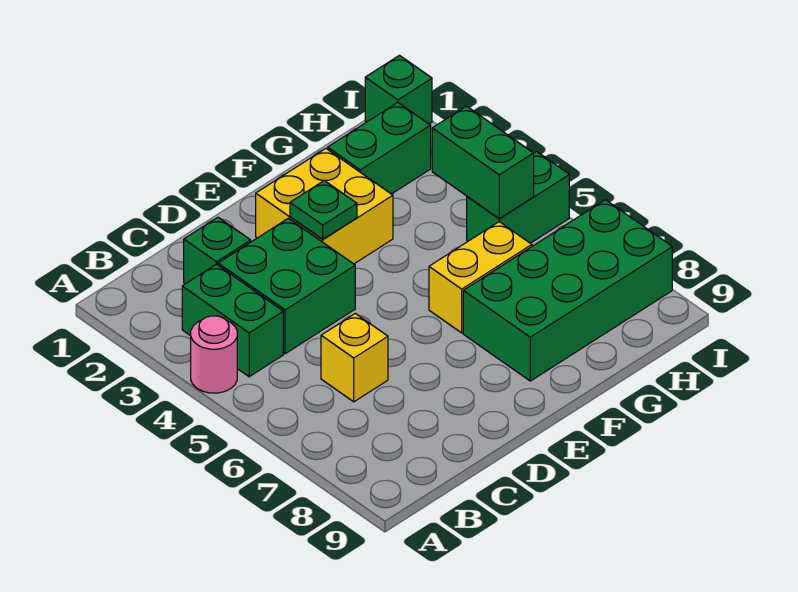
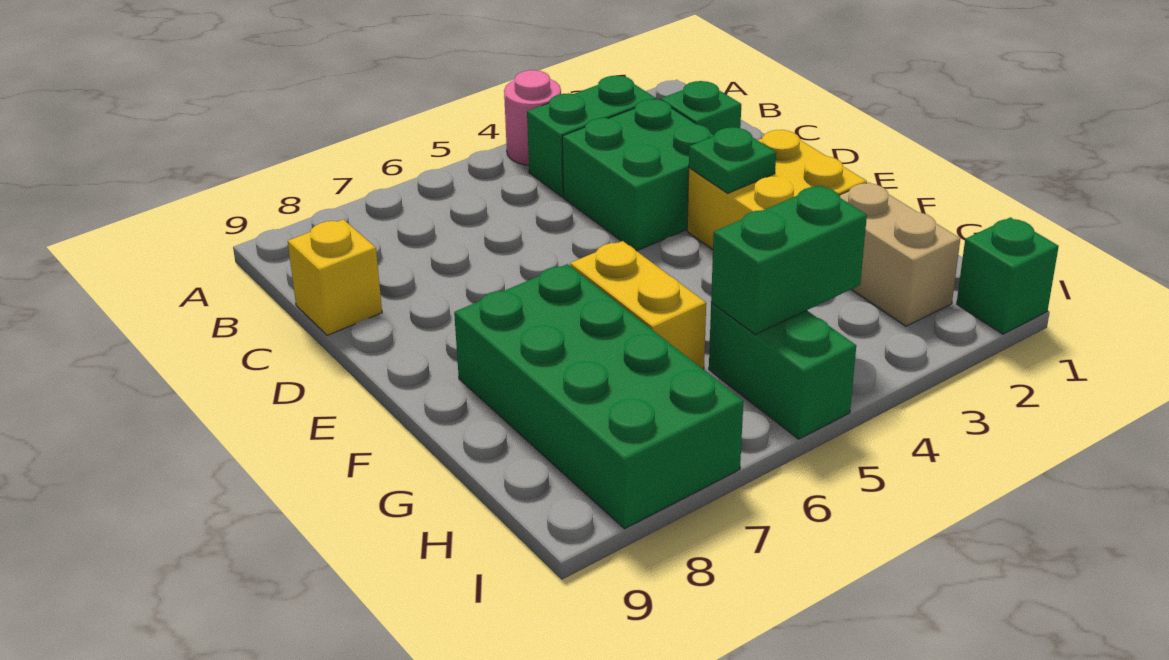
yellow brick C6 level 1 -> yellow brick C9 level 1
green brick G2:H2 level 1 -> tan brick G2:H2 level 1

